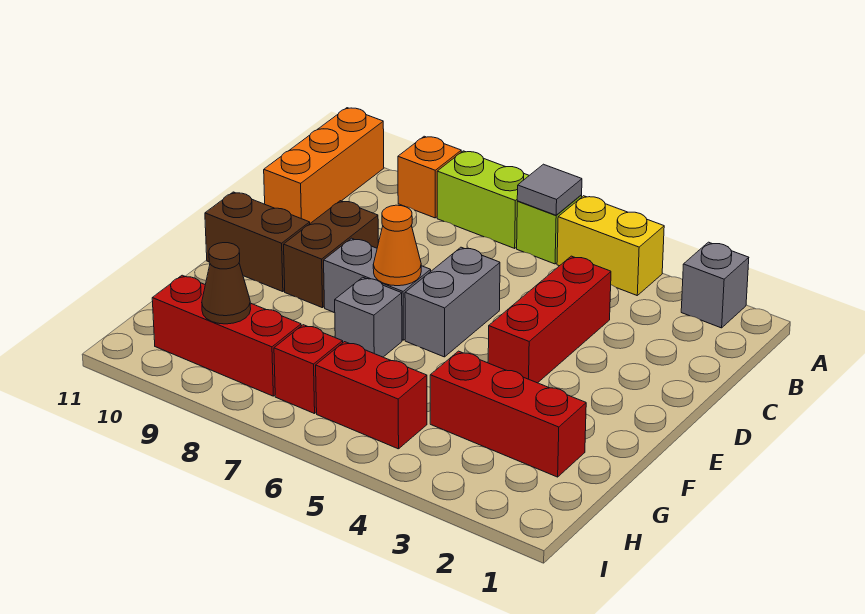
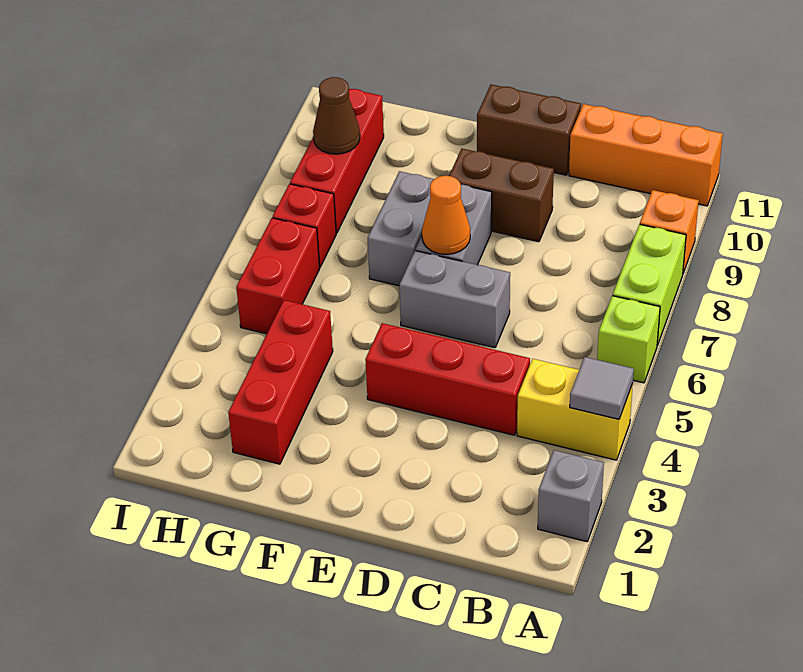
yellow brick A4:A5 level 1 -> yellow brick A4:B4 level 1
grey tile A6 level 2 -> grey tile A4 level 2
brown brick E10:E11 level 1 -> brown brick D11:E11 level 1
grey brick F7 level 1 -> grey brick F7:F8 level 1

